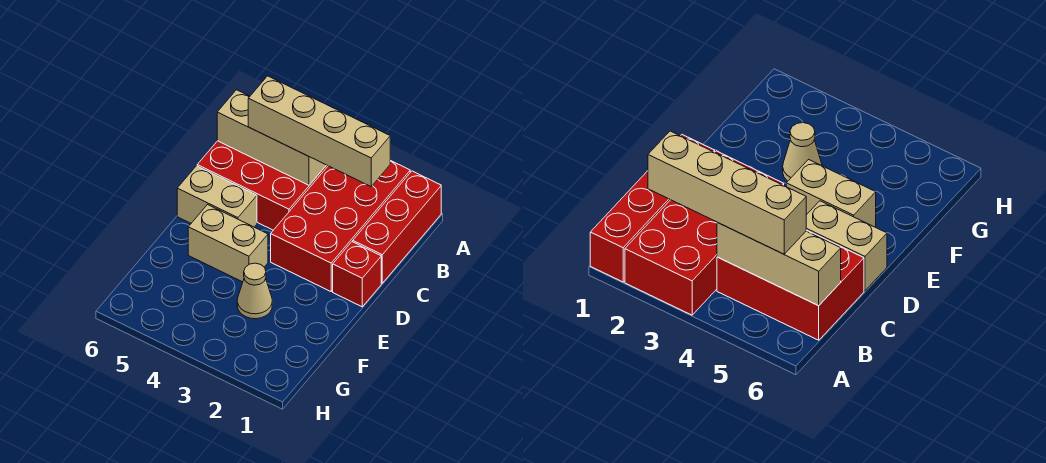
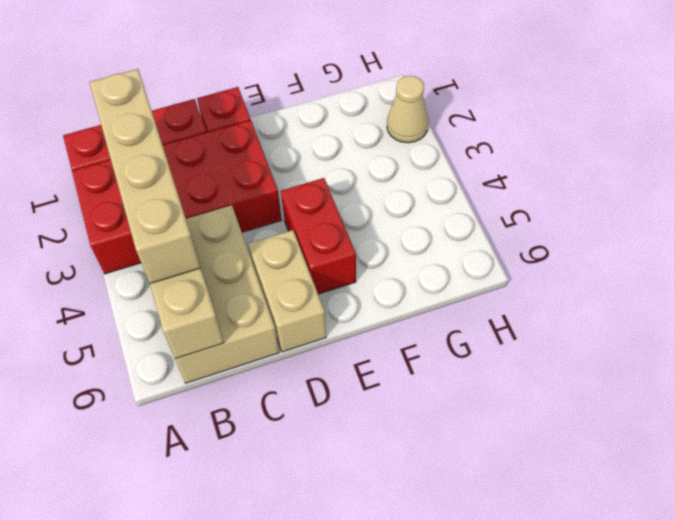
red brick B4:C6 level 1 -> tan brick B4:C6 level 1
tan brick E4:E5 level 1 -> red brick E4:E5 level 1
tan cone F3 level 1 -> tan cone H2 level 1

